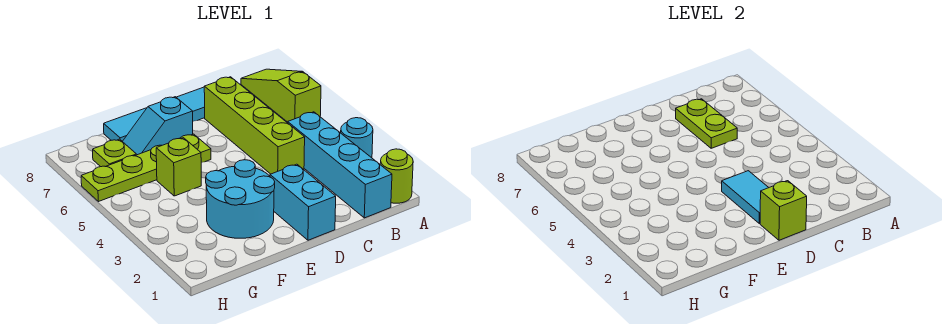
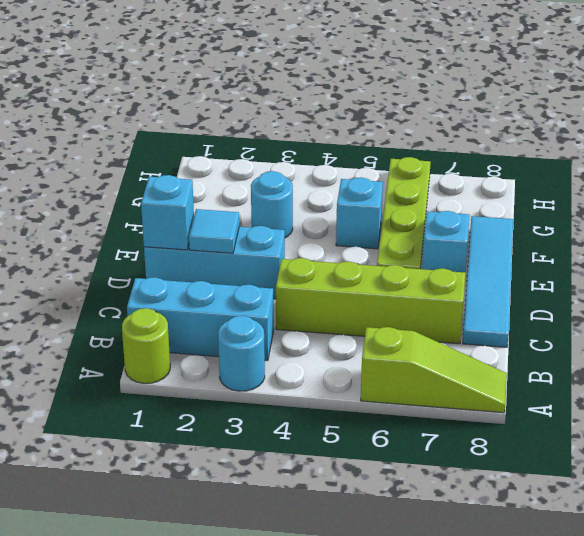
cyan brick B1:B4 level 1 -> cyan brick B1:B3 level 1
lime plate C6:C7 level 2 -> none
cyan brick D1:D2 level 1 -> cyan brick D1:D3 level 1
lime brick D1 level 2 -> cyan brick D1 level 2
cyan tile D2:D3 level 2 -> cyan tile D2 level 2
cyan round brick E2:F3 level 1 -> cyan round brick F3 level 1
lime brick F5 level 1 -> cyan brick F5 level 1
lime plate G7 level 1 -> none

